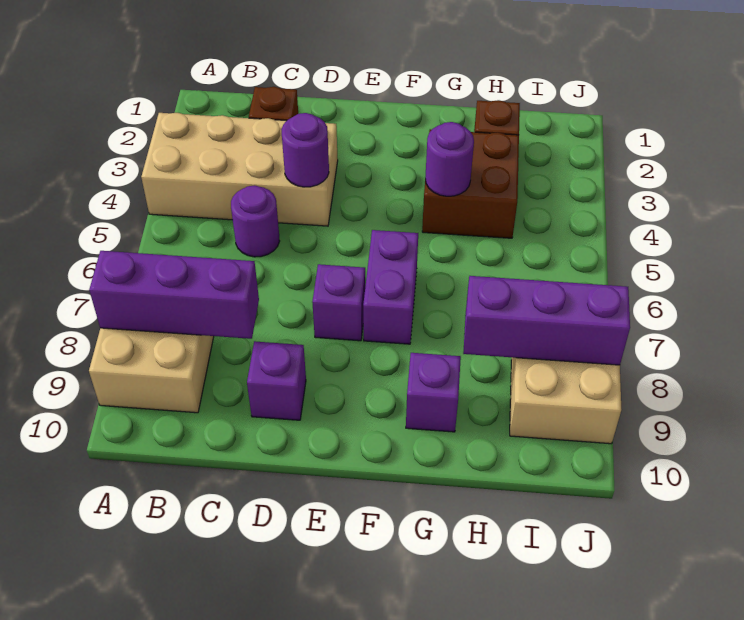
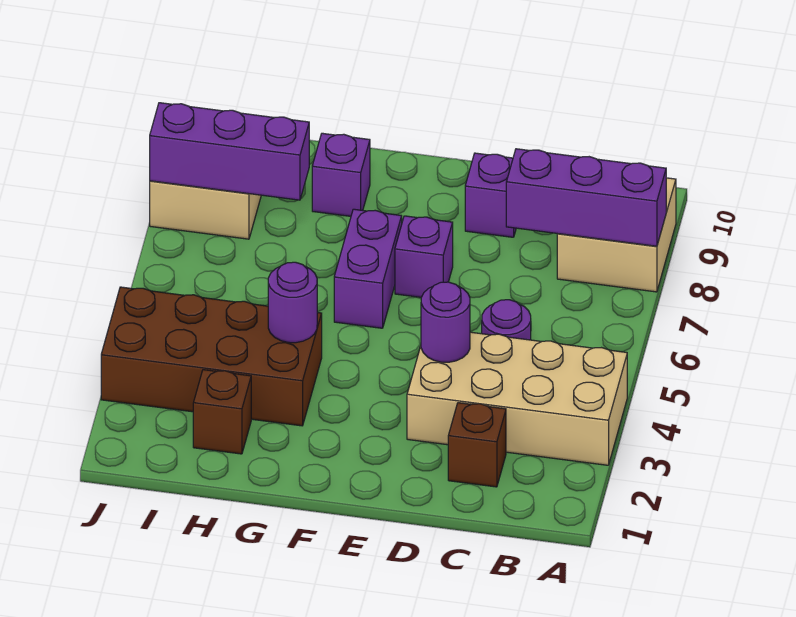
brown brick G3:H4 level 1 -> brown brick G3:J4 level 1

